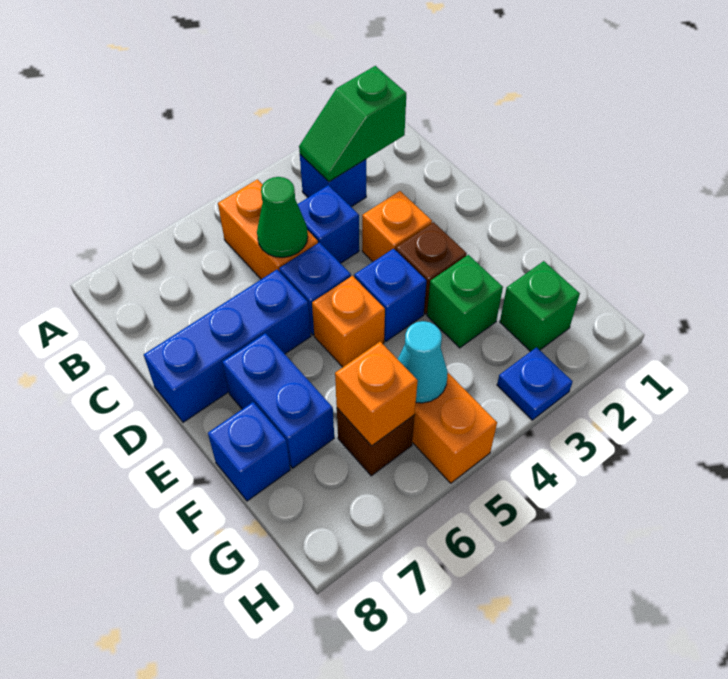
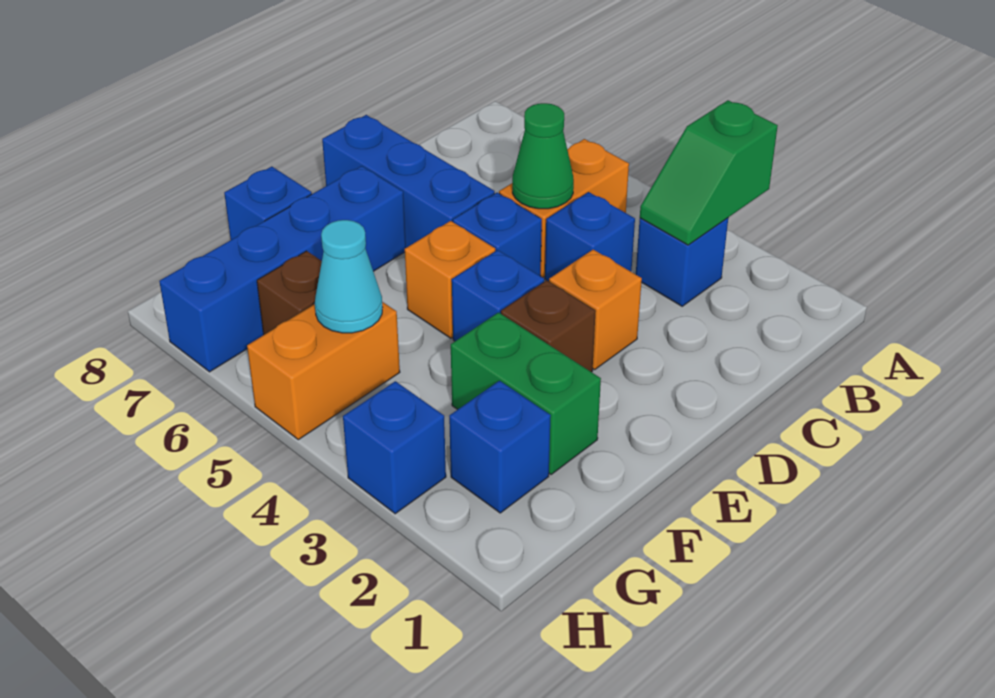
green slope B2:B3 level 2 top 2 -> green slope A3:B3 level 2 top A
blue brick E7:F7 level 1 -> blue brick E7:H7 level 1
green brick F3 level 1 -> green brick F2:F3 level 1
green brick G2 level 1 -> blue brick G2 level 1
orange brick G6 level 2 -> none
blue plate H3 level 1 -> blue brick H3 level 1

